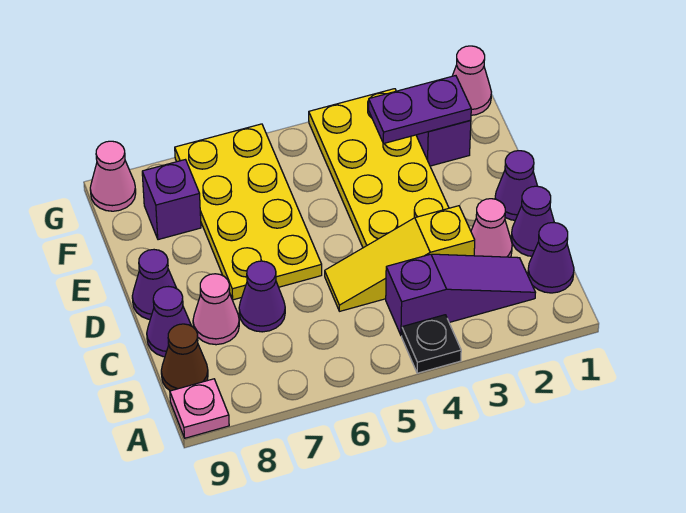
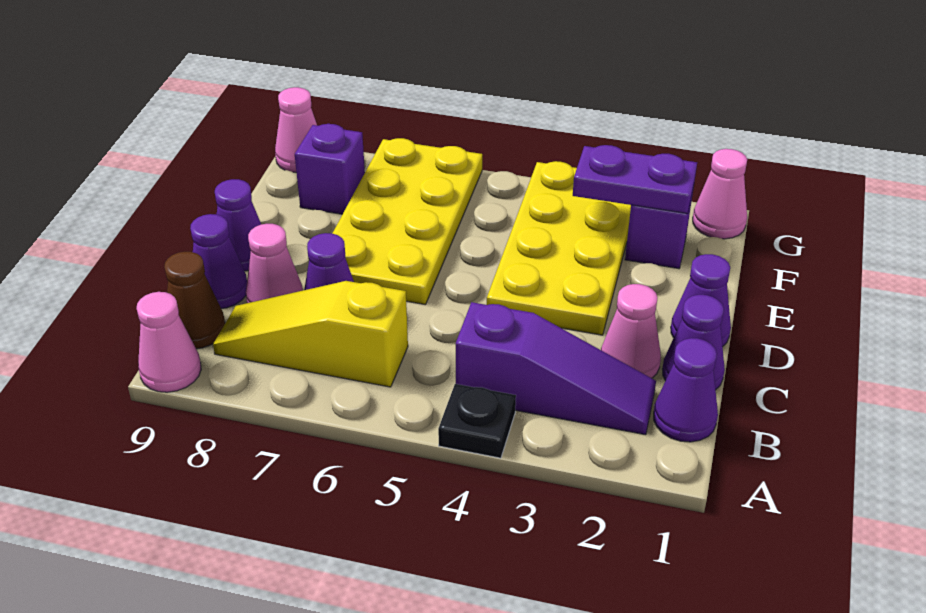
pink plate A9 level 1 -> pink cone A9 level 1
yellow slope C3:C5 level 1 top 3 -> yellow slope B6:B8 level 1 top 6

